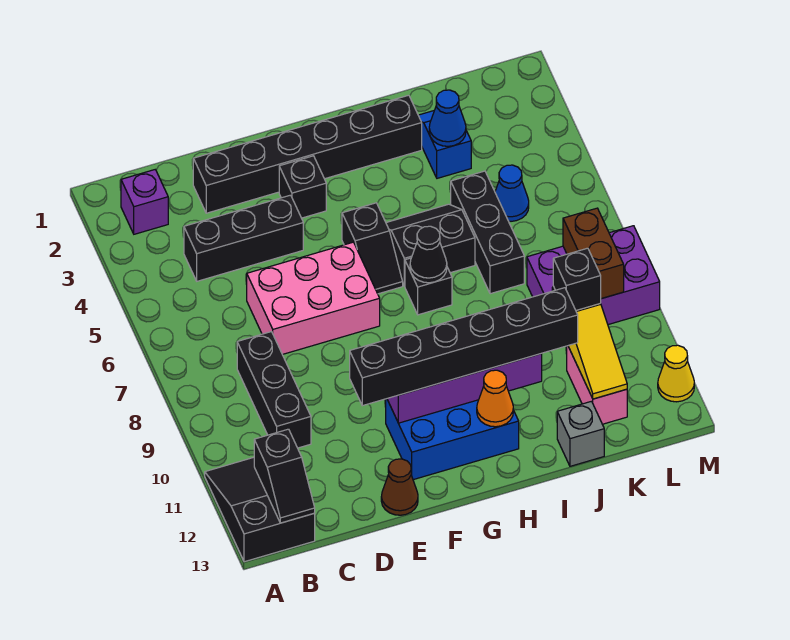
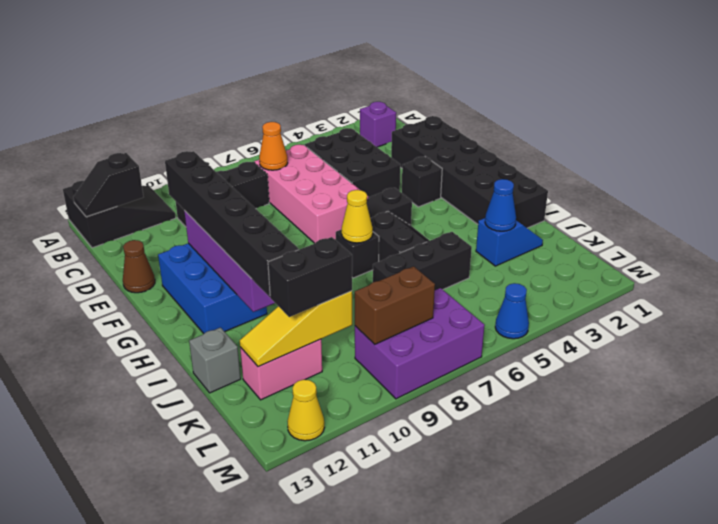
black brick C4:E4 level 1 -> black brick C4:E5 level 1
black brick D2:I2 level 1 -> black brick D1:I2 level 1
pink brick D6:F7 level 1 -> pink brick C6:F7 level 1
black cone H7 level 2 -> yellow cone H7 level 2
orange cone H12 level 2 -> orange cone C7 level 2
blue cone K5 level 1 -> blue cone M5 level 1
purple brick K8:M9 level 1 -> purple brick L7:M9 level 1
black brick K10 level 3 -> black brick K10:K11 level 3

